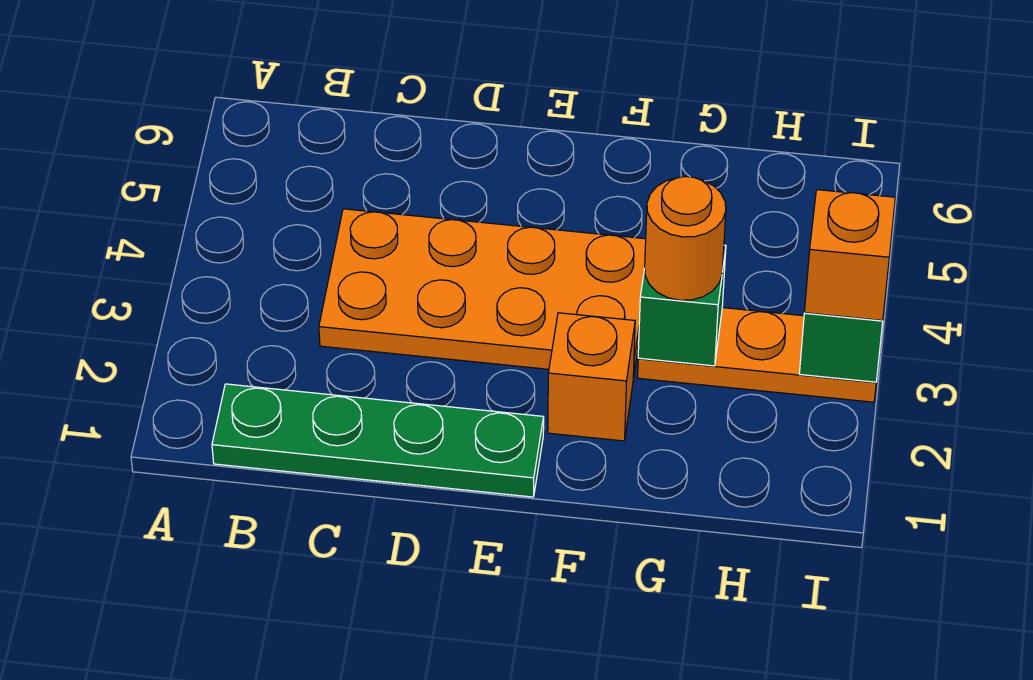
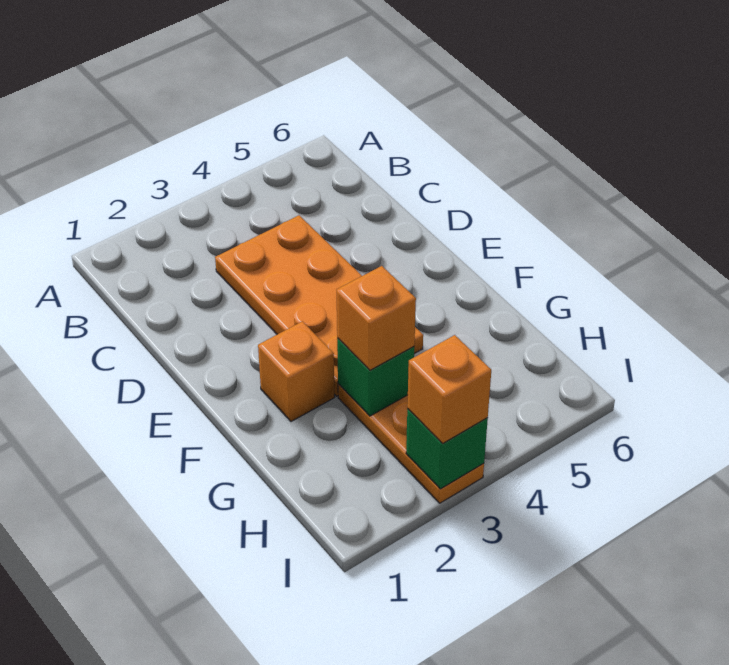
green plate B1:E1 level 1 -> none
orange round brick G3 level 3 -> orange brick G3 level 3

